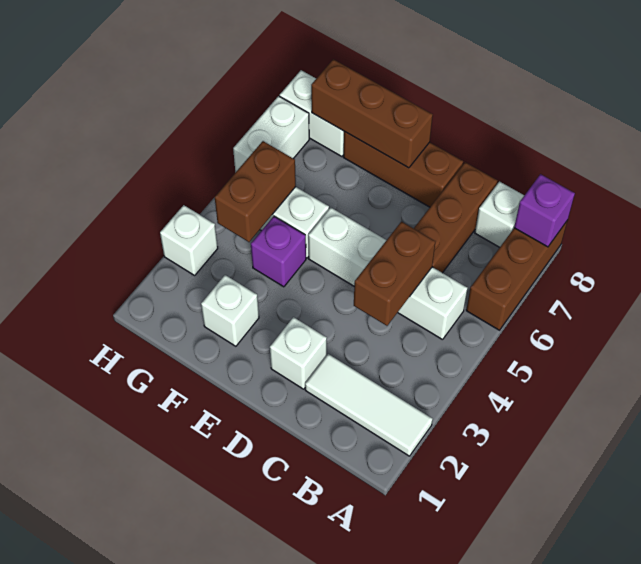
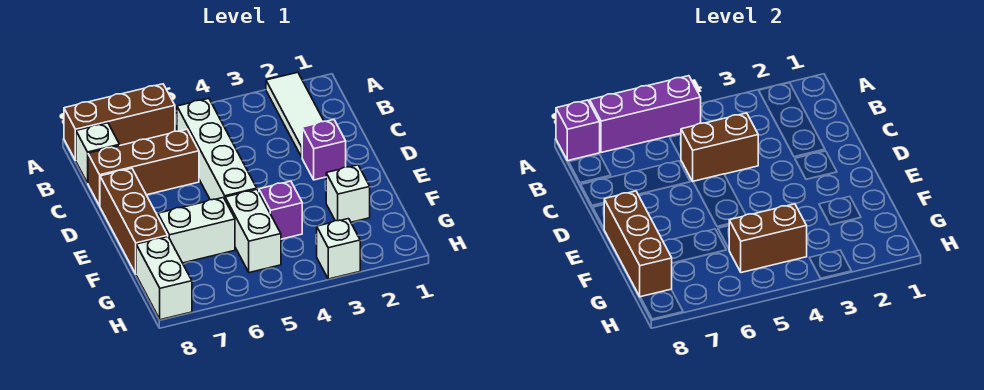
none -> purple brick A5:A7 level 2
white brick D2 level 1 -> purple brick D2 level 1
white brick H6:H7 level 1 -> white brick F6:F7 level 1

